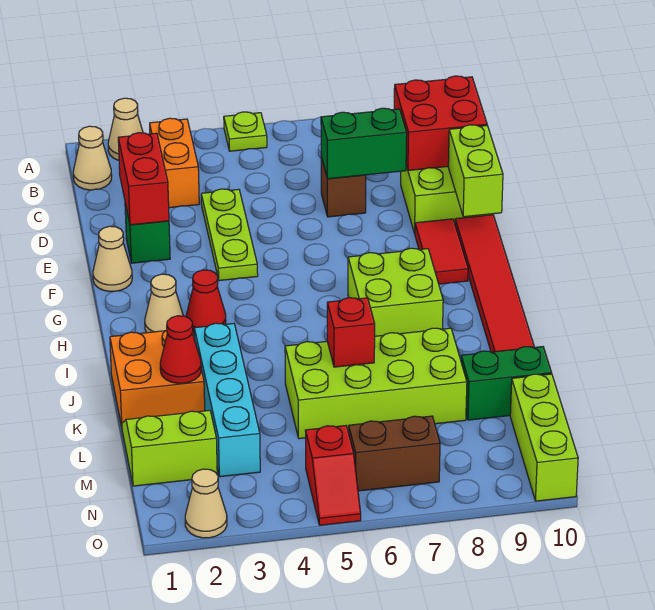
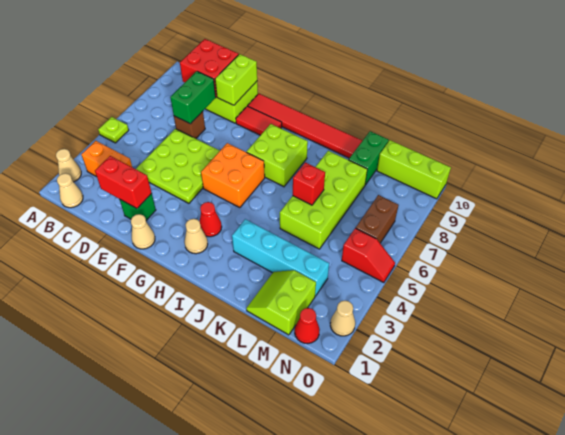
lime plate D4:F4 level 1 -> lime plate D4:F6 level 1
lime brick E10:F10 level 2 -> lime brick E9:E10 level 2
orange brick J1:K2 level 1 -> orange brick G5:H6 level 1
red cone K2 level 2 -> red cone N1 level 1

